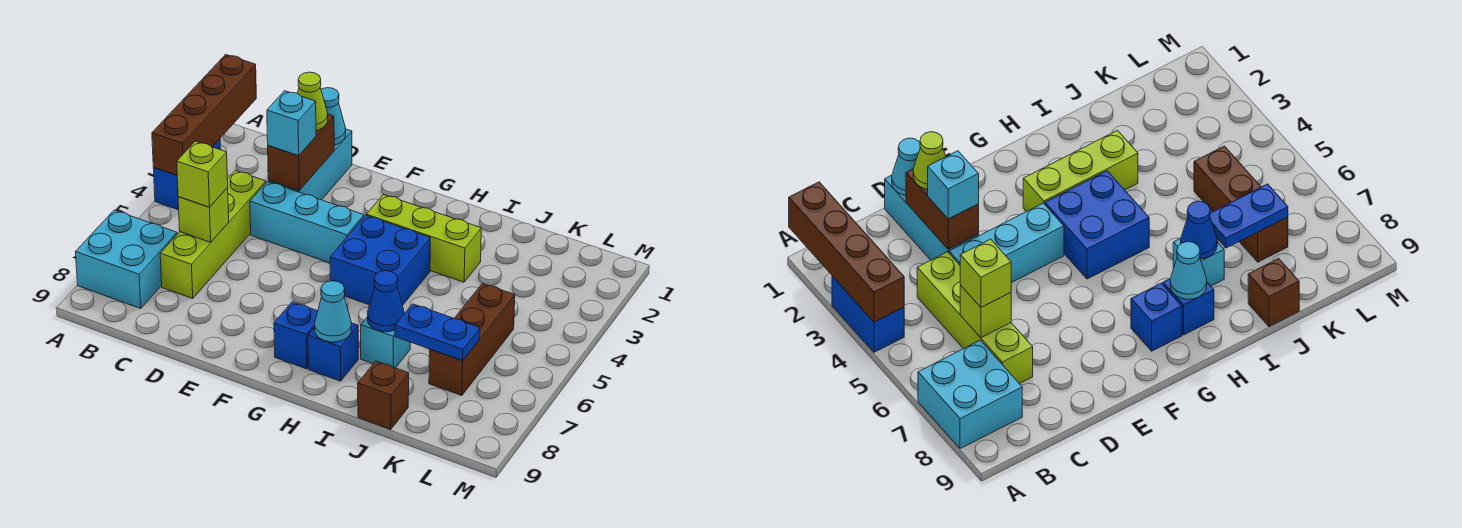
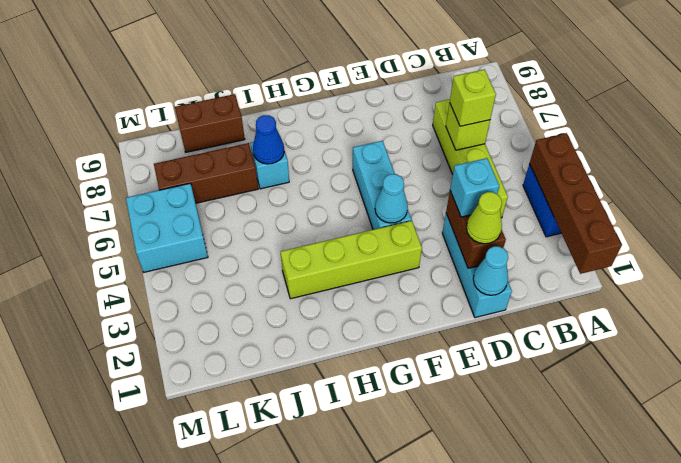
cyan brick A7:B8 level 1 -> cyan brick L5:M6 level 1
cyan brick D4:F4 level 1 -> cyan brick F4:F6 level 1
lime brick G3:I3 level 1 -> lime brick F3:I3 level 1
blue brick G4:H5 level 1 -> none
blue brick G8 level 1 -> none
blue brick H8 level 1 -> none
cyan cone H8 level 2 -> cyan cone F4 level 2
blue plate J7:K7 level 2 -> none
brown brick J9 level 1 -> brown brick J9:K9 level 1
brown brick K5:K7 level 1 -> brown brick J7:L7 level 1

